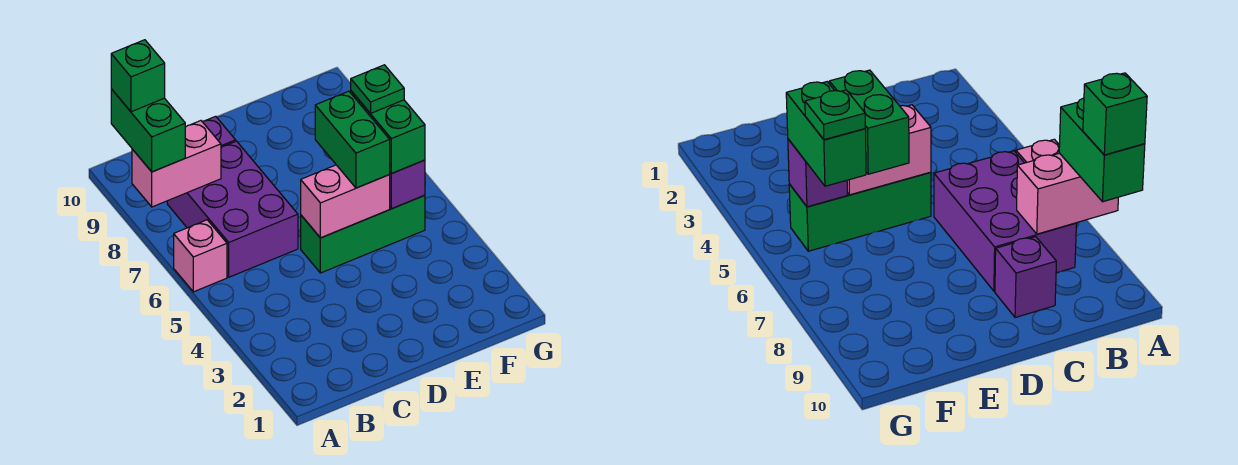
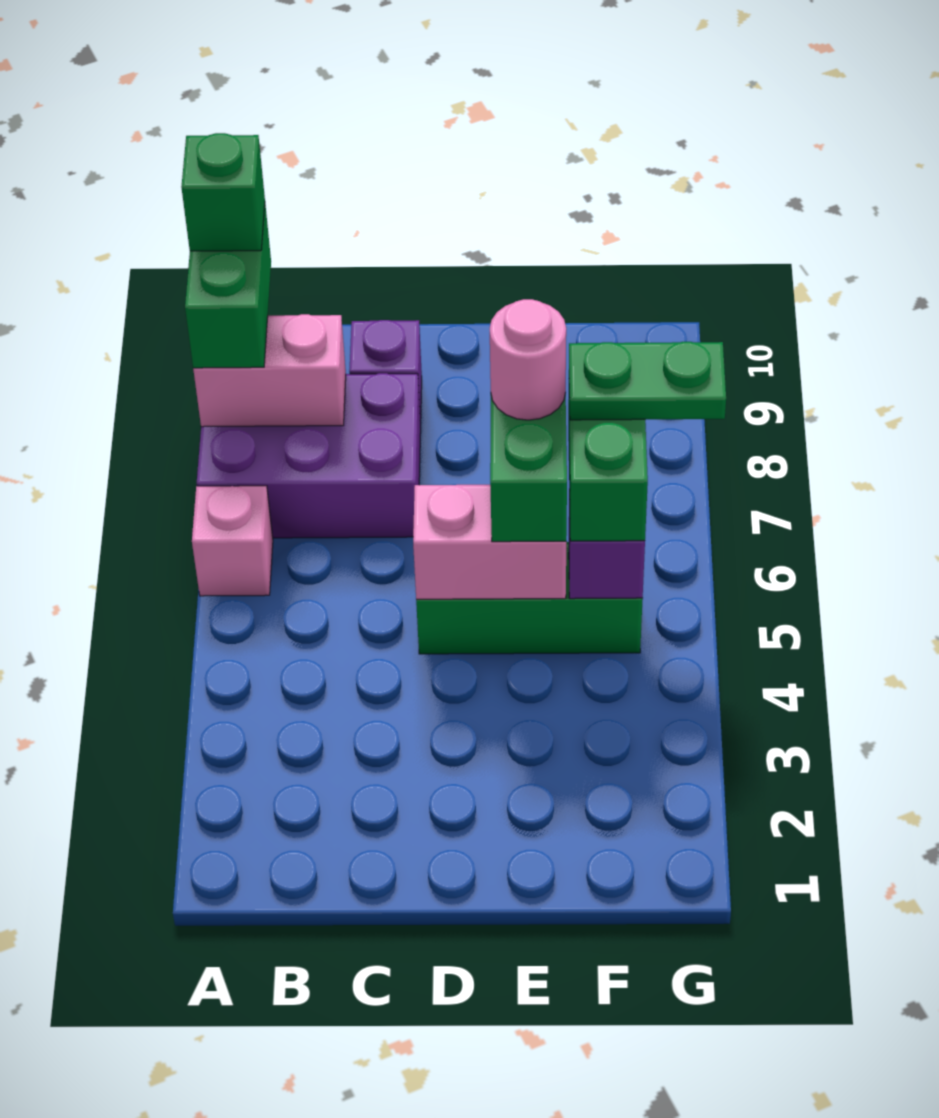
purple brick B6:C8 level 1 -> purple brick A7:C8 level 1
none -> pink round brick E6 level 4
green plate F6 level 4 -> green plate F6:G6 level 4

